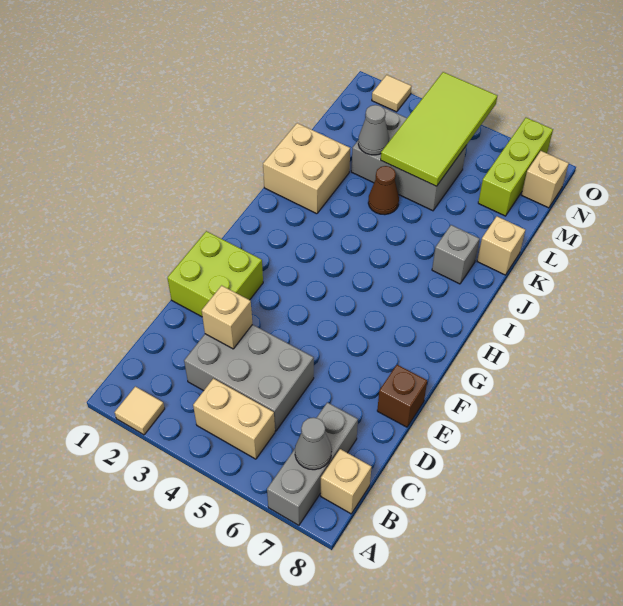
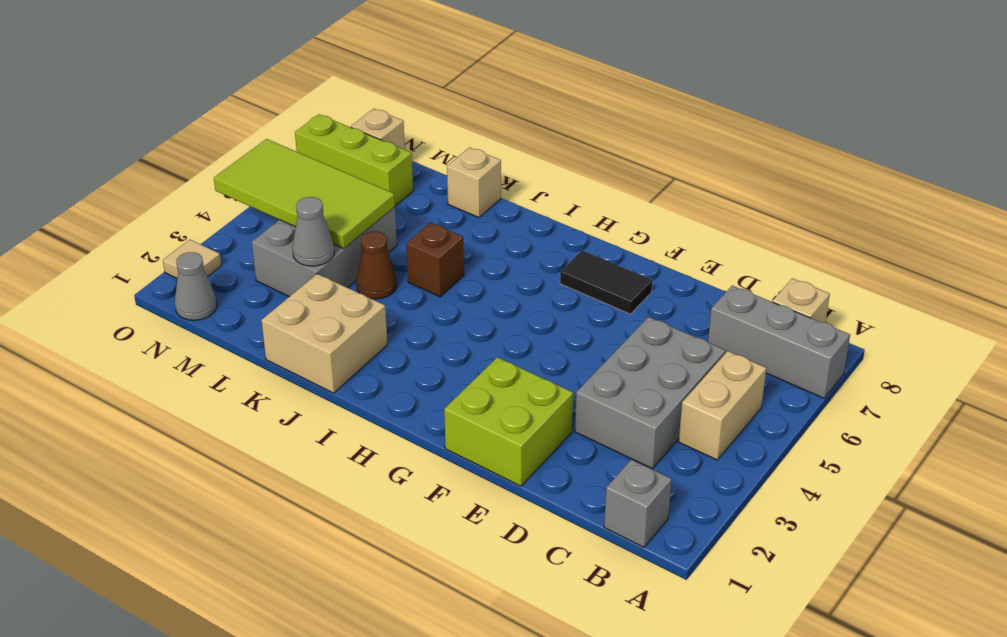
tan tile A2 level 1 -> none
grey cone B7 level 2 -> grey cone N1 level 1
tan brick D3 level 2 -> none
brown brick E8 level 1 -> brown brick J5 level 1
none -> black tile F7:G7 level 1
grey brick J7 level 1 -> grey brick B1 level 1

